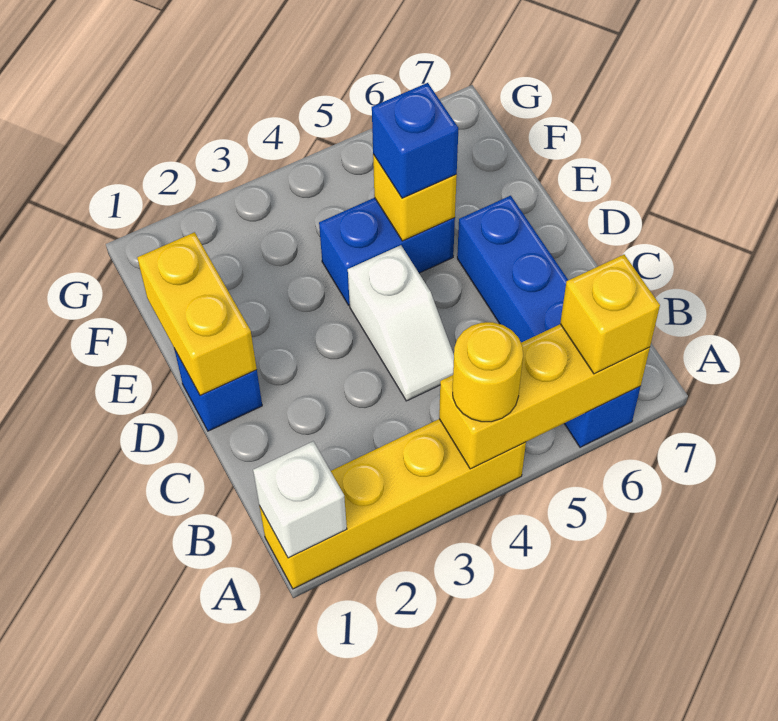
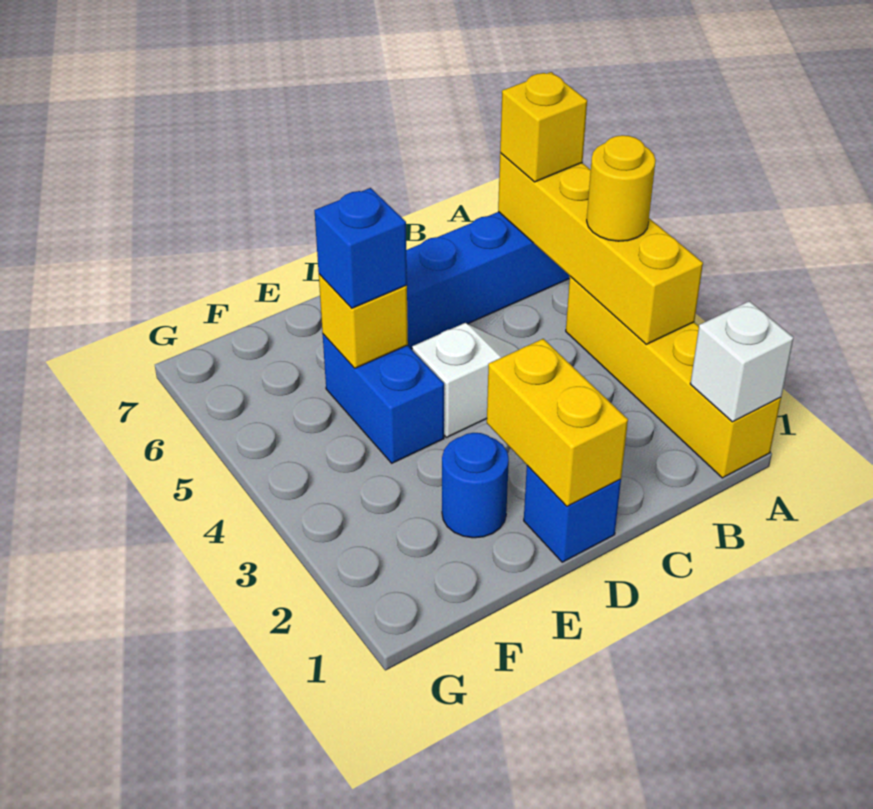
yellow brick A4:A6 level 2 -> yellow brick A3:A6 level 2
yellow brick D1:E1 level 2 -> yellow brick D1:D2 level 2
none -> blue round brick E2 level 1

